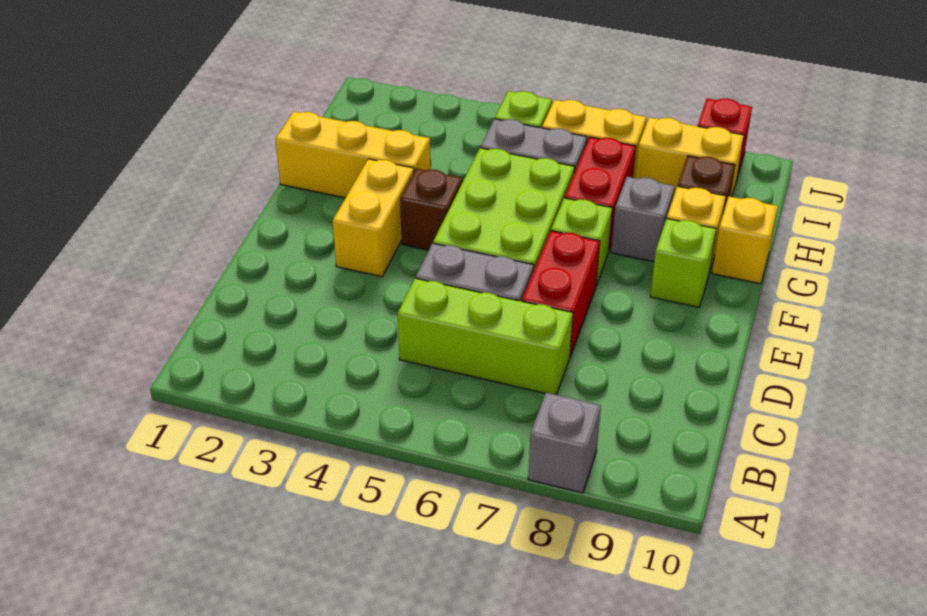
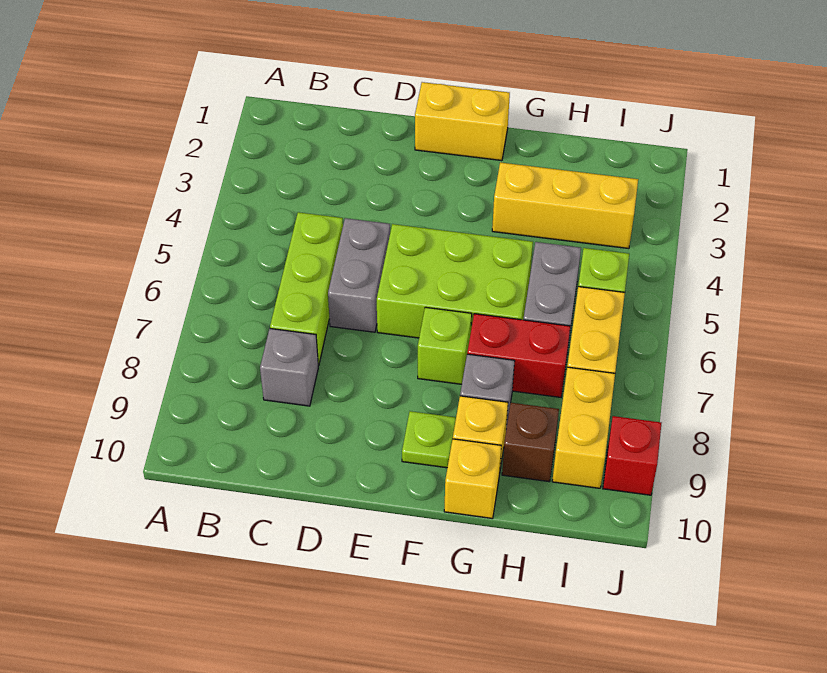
grey brick A8 level 1 -> grey brick C8 level 1
red brick D7:E7 level 1 -> none
yellow brick E3:F3 level 1 -> yellow brick E1:F1 level 1
brown brick F4 level 1 -> none
lime brick F9 level 1 -> lime plate F9 level 1
yellow brick G1:G3 level 1 -> yellow brick G3:I3 level 1

